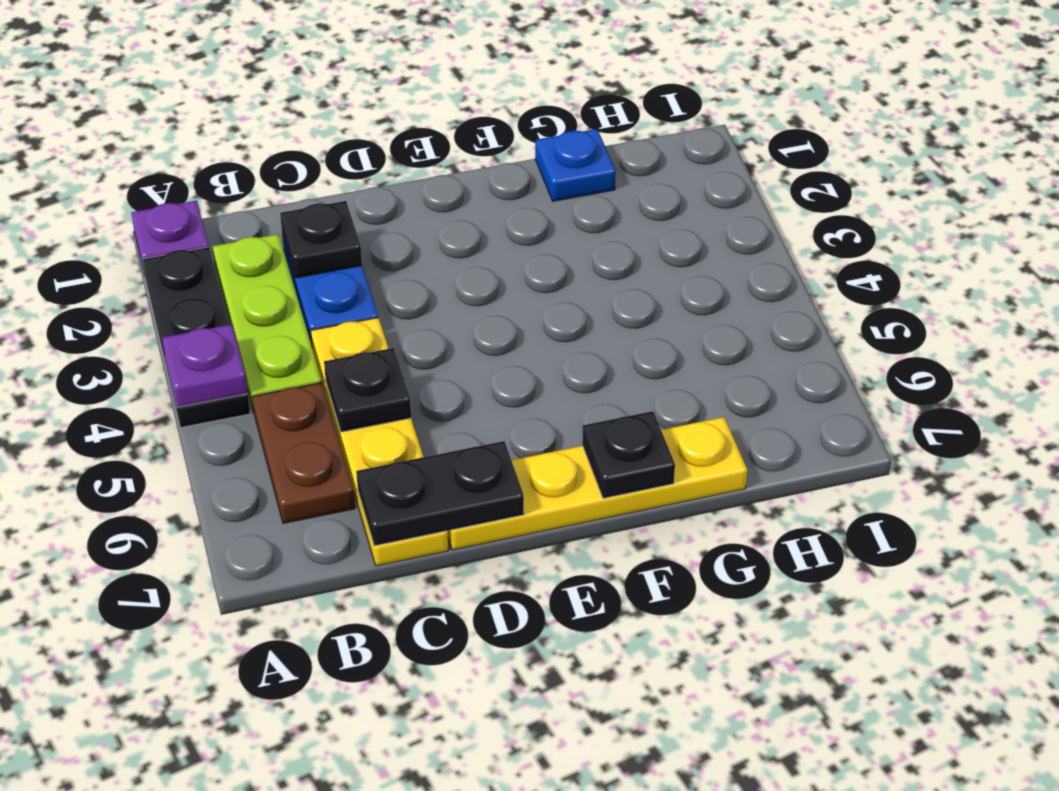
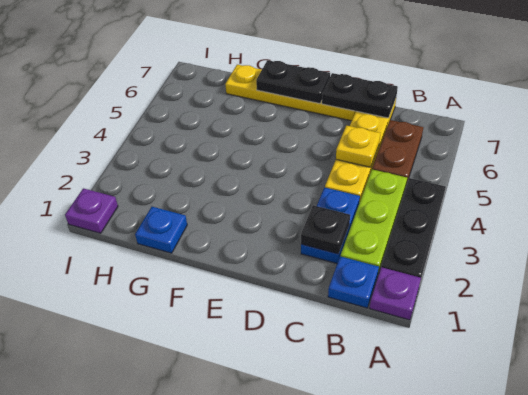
purple plate A4 level 2 -> purple plate I1 level 1
none -> blue plate B1 level 1
black plate C5 level 2 -> yellow plate C5 level 2
black plate F7 level 2 -> black plate E7:F7 level 2

